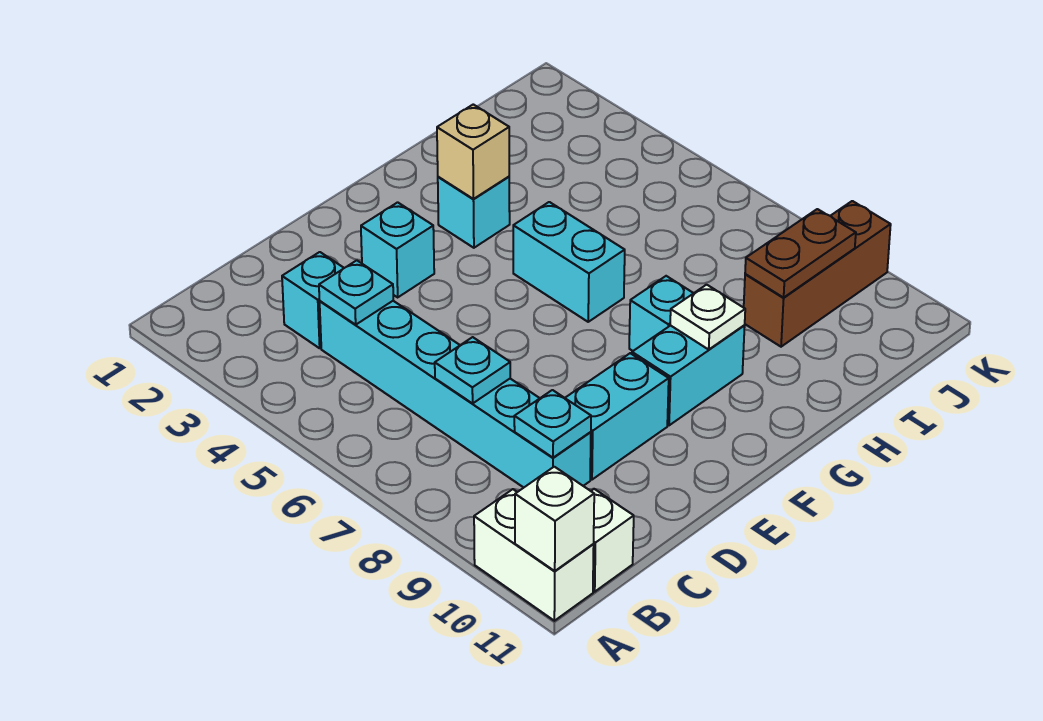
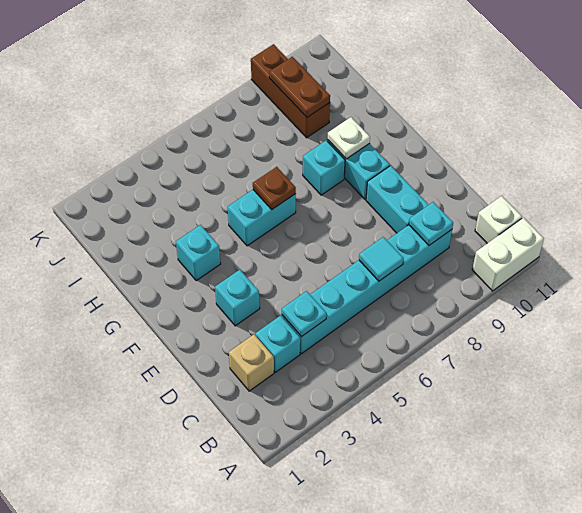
white brick A11 level 2 -> none
cyan plate C7 level 2 -> cyan tile C7 level 2
tan brick G3 level 2 -> tan brick C2 level 1
none -> brown plate G6 level 2

